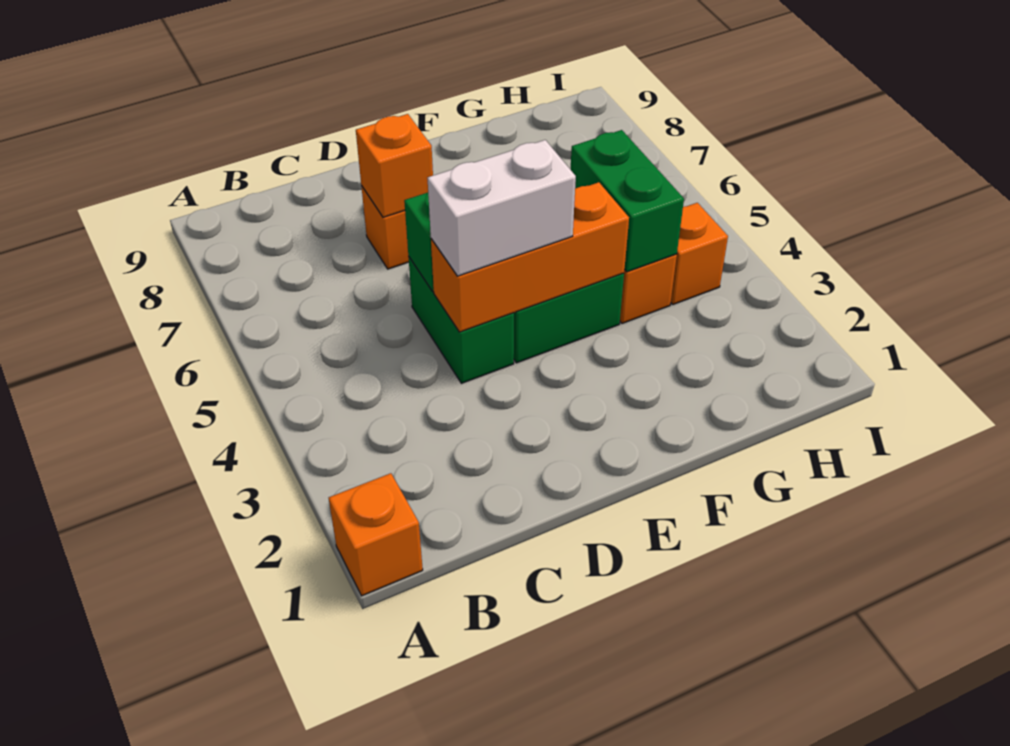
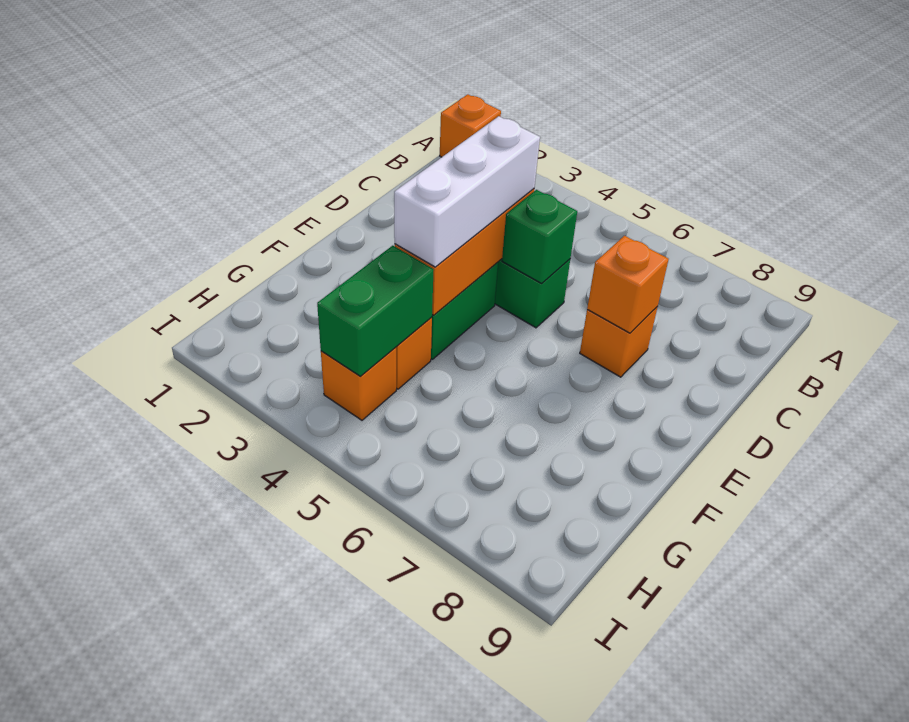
white brick D4:E4 level 3 -> white brick D4:F4 level 3
green brick G4:G5 level 2 -> green brick G4:H4 level 2

